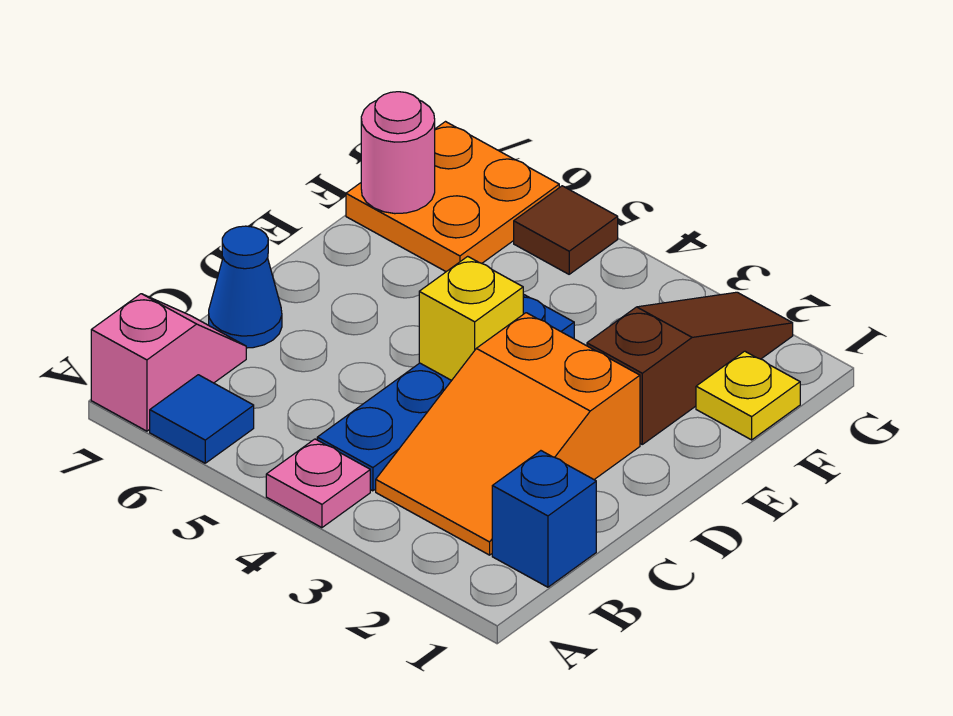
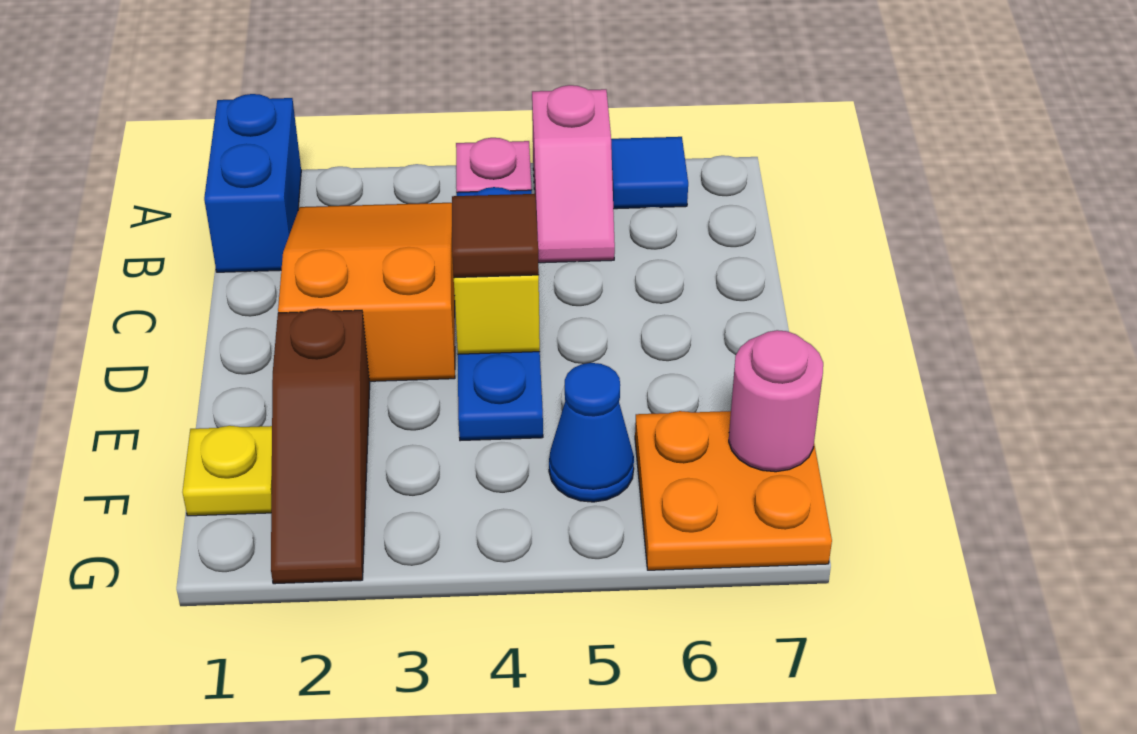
pink slope A7:B7 level 1 top A -> pink slope A5:B5 level 1 top A
blue brick B1 level 1 -> blue brick A1:B1 level 1
blue cone C7 level 1 -> blue cone F5 level 1
brown tile G5 level 1 -> brown tile D4 level 3

